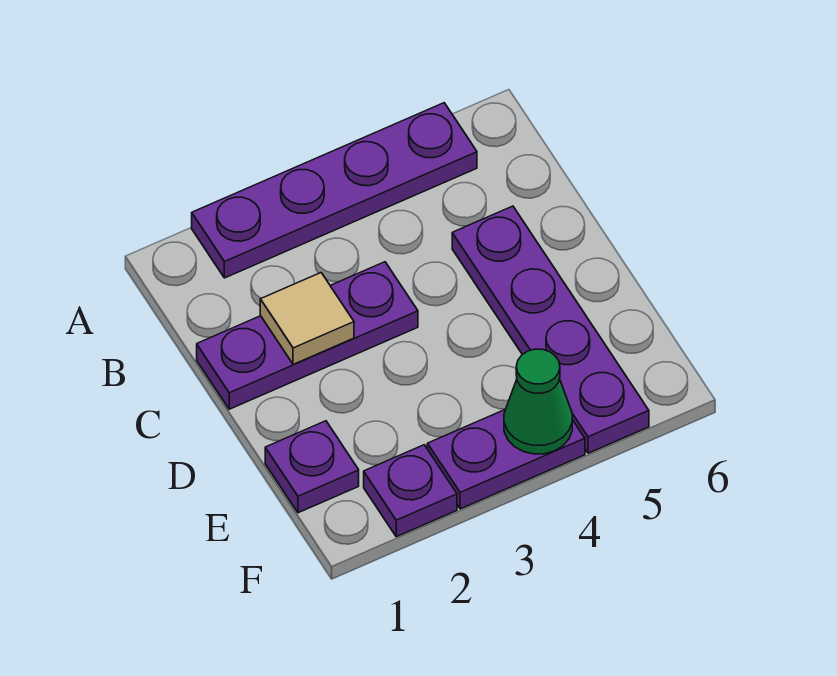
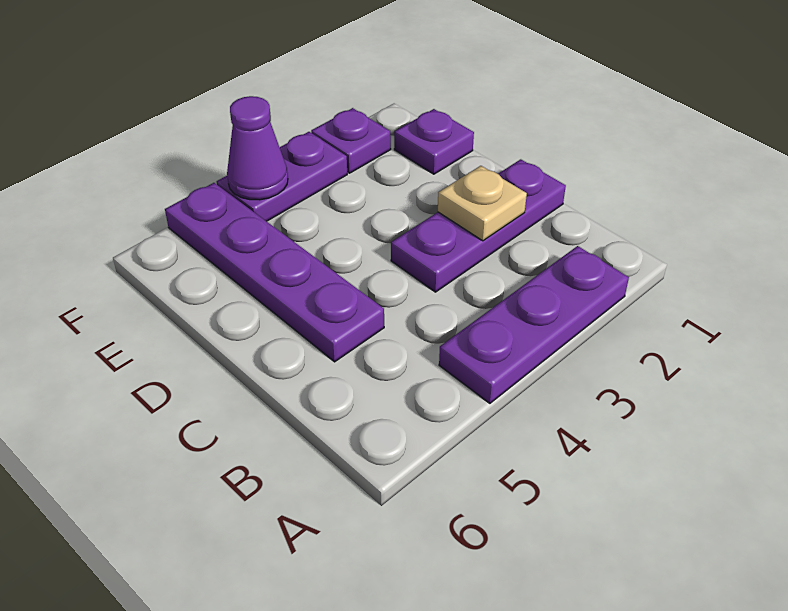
purple plate A2:A5 level 1 -> purple plate A2:A4 level 1
tan tile C2 level 2 -> tan plate C2 level 2
green cone F4 level 2 -> purple cone F4 level 2

